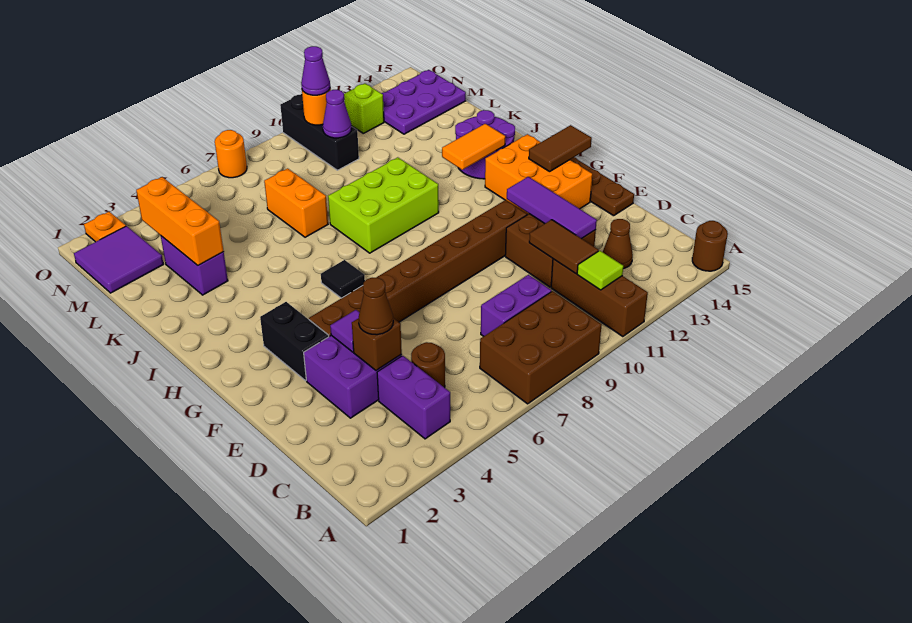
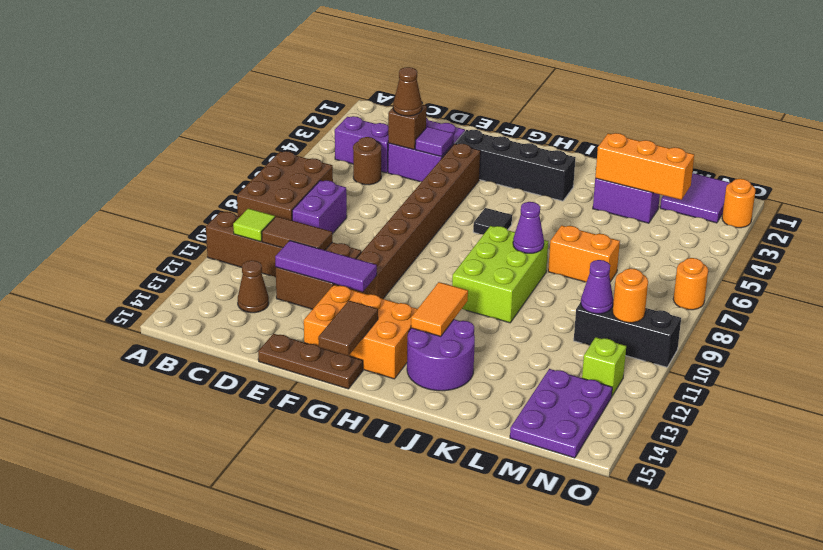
brown round brick A15 level 1 -> none
black brick F3:G3 level 1 -> black brick F3:I3 level 1
purple cone N10 level 3 -> purple cone J8 level 2
orange plate O2 level 1 -> orange round brick O2 level 1

